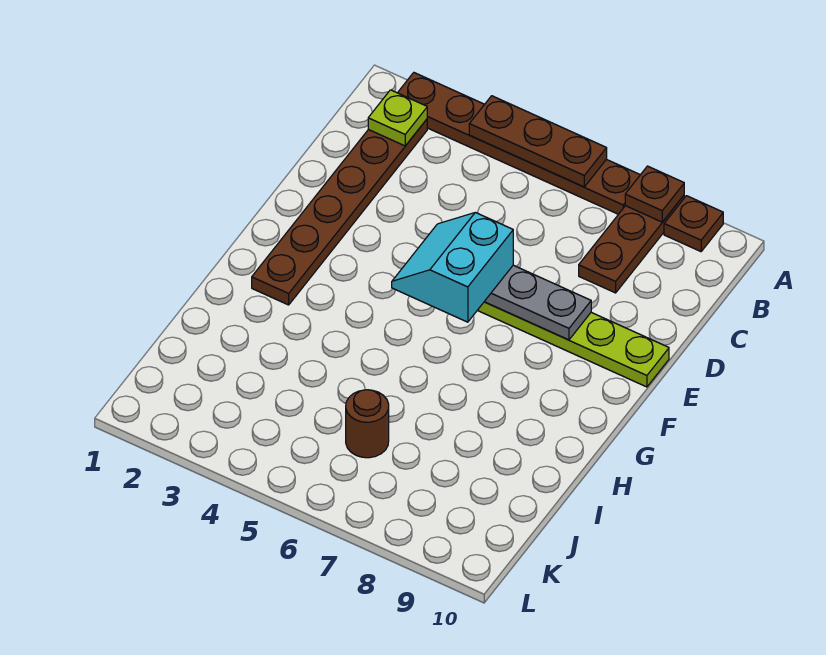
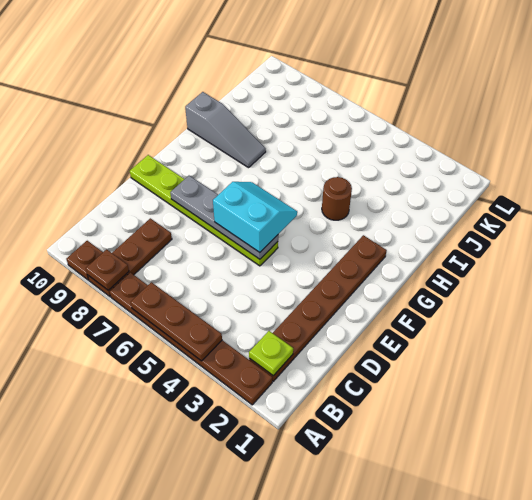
cyan slope E5:F6 level 3 top 6 -> cyan slope E5:F6 level 3 top E
none -> grey slope H8:H10 level 1 top 10
brown round brick J6 level 1 -> brown round brick H4 level 1

